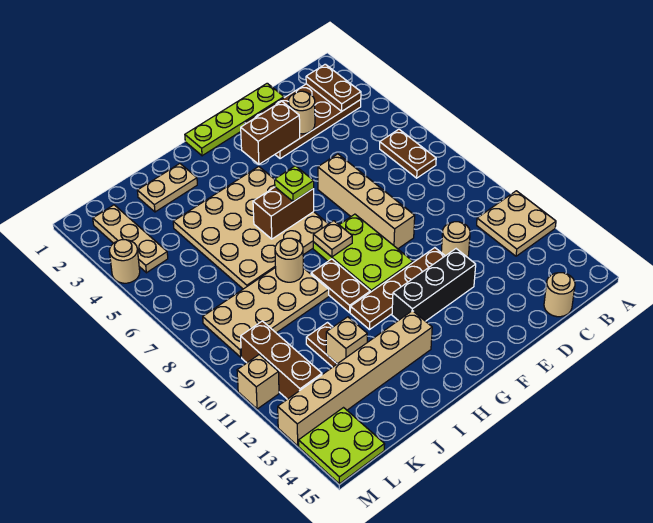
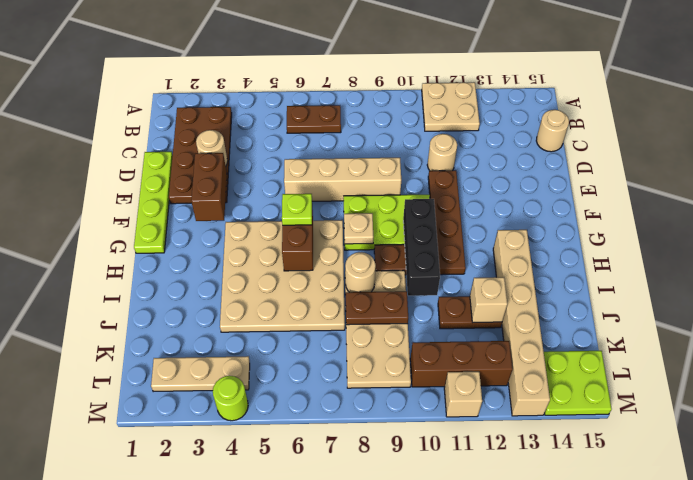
brown plate B2:B3 level 2 -> brown plate J8:J9 level 2
black brick E12:G12 level 1 -> black brick G10:I10 level 2
tan plate I2:J2 level 1 -> none
tan round brick M4 level 1 -> lime round brick M4 level 1

